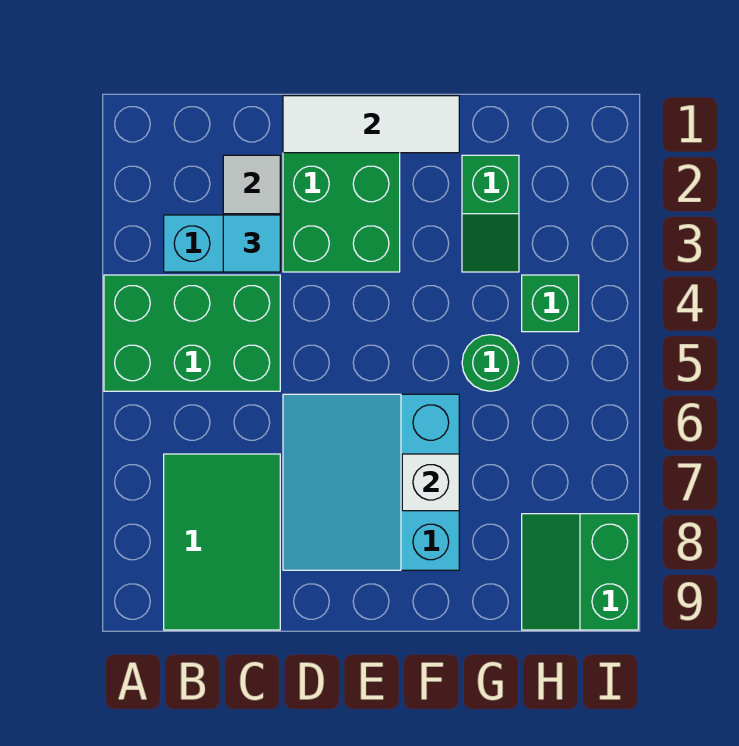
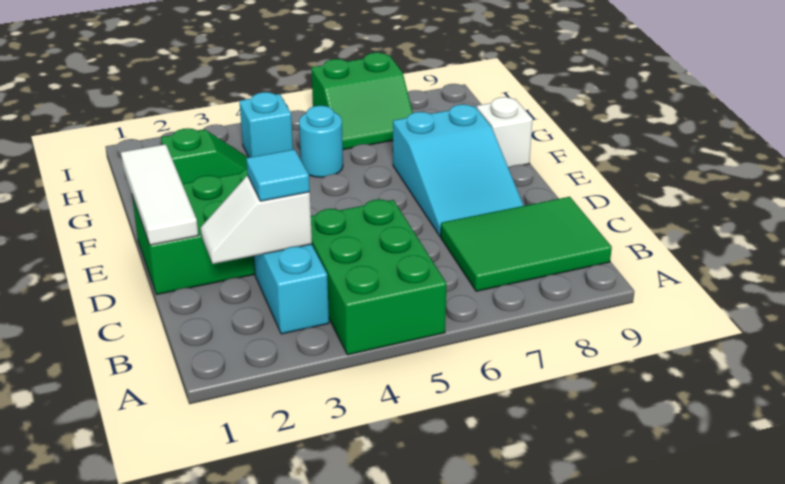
cyan slope D6:F8 level 1 top F -> cyan slope D7:F8 level 1 top F
white brick F7 level 2 -> white brick F9 level 1
green round brick G5 level 1 -> cyan round brick G5 level 1
green brick H4 level 1 -> cyan brick H4 level 1
green slope H8:I9 level 1 top I -> green slope H6:I7 level 1 top I

